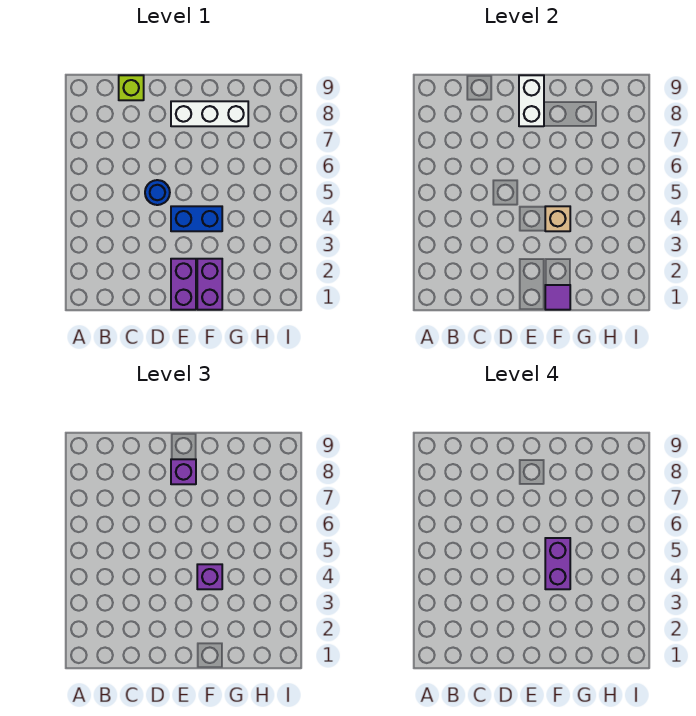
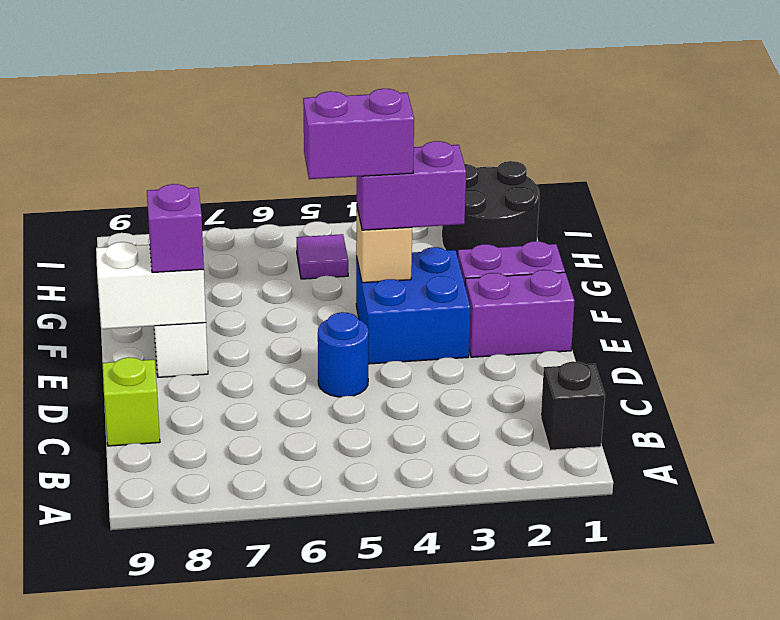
none -> black brick B1 level 1
blue brick E4:F4 level 1 -> blue brick E3:F4 level 1
purple tile F1 level 2 -> purple tile H5 level 1
purple brick F4 level 3 -> purple brick F3:F4 level 3
none -> black round brick H1:I2 level 1

